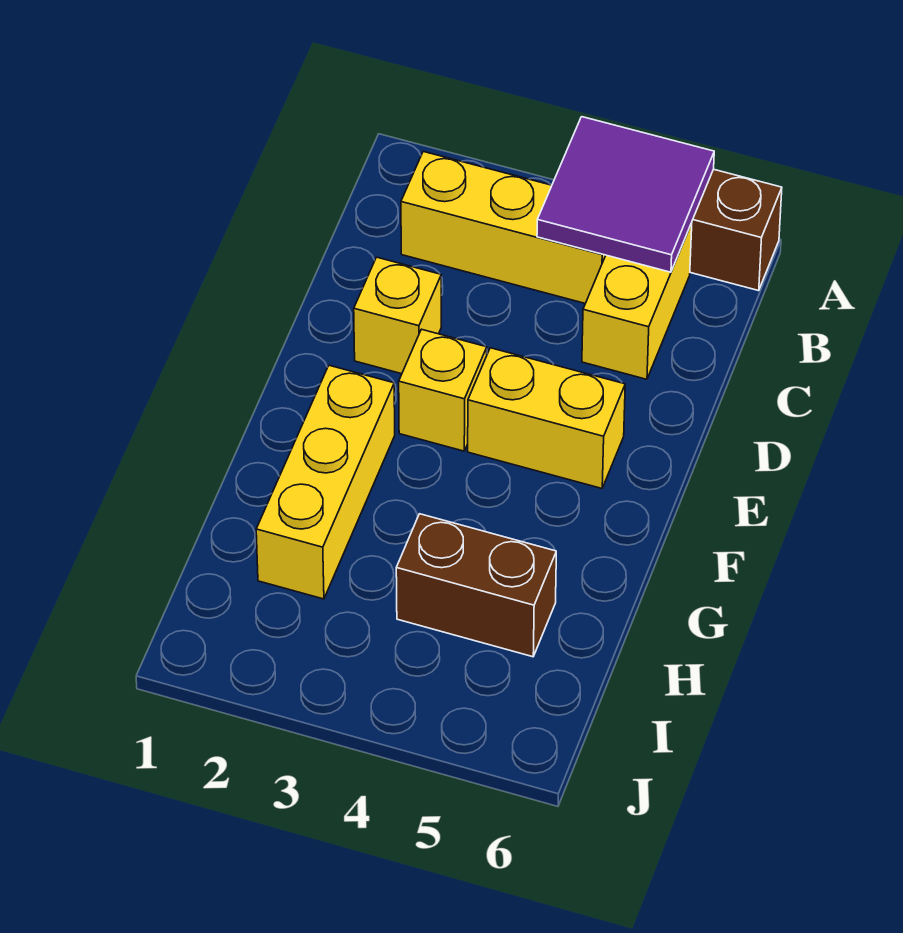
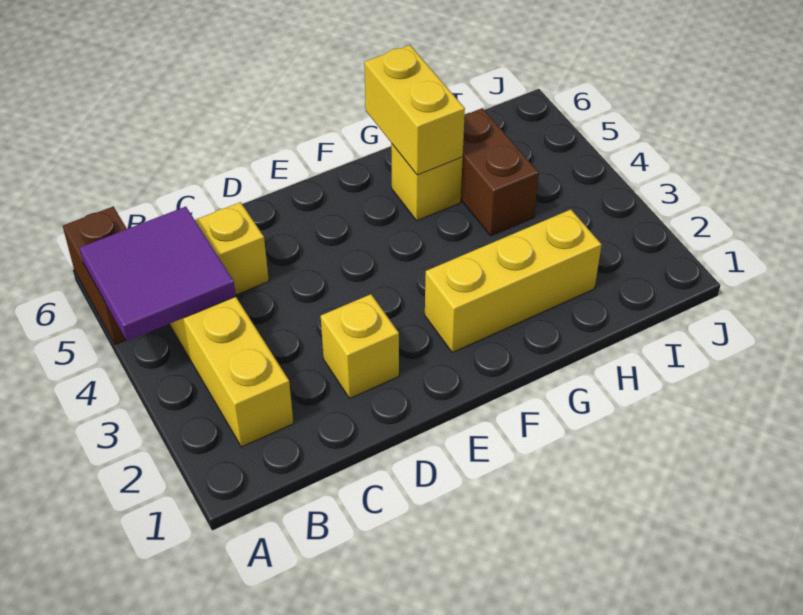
yellow brick E3 level 1 -> yellow brick G5 level 1
yellow brick E4:E5 level 1 -> yellow brick G5:G6 level 2

